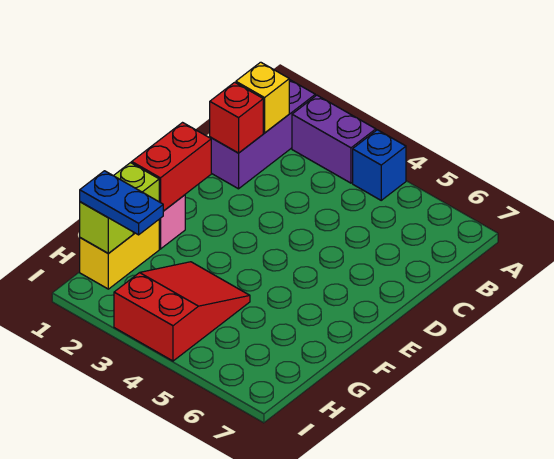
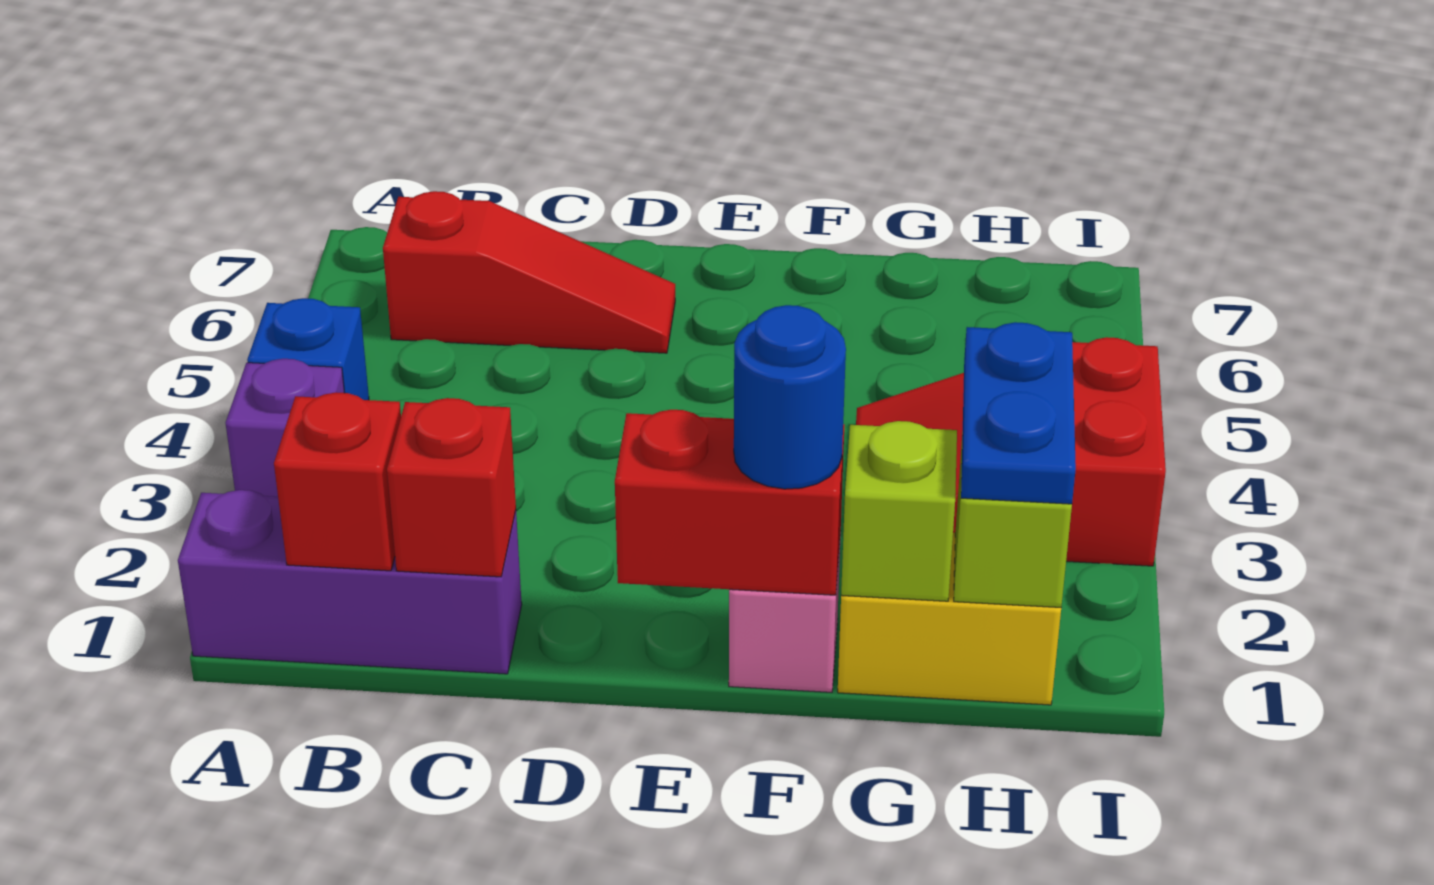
purple brick A2:A3 level 1 -> purple brick A3 level 1
yellow brick B1 level 2 -> red brick B1 level 2
none -> red slope B6:D6 level 1 top B
none -> blue round brick F1 level 3

